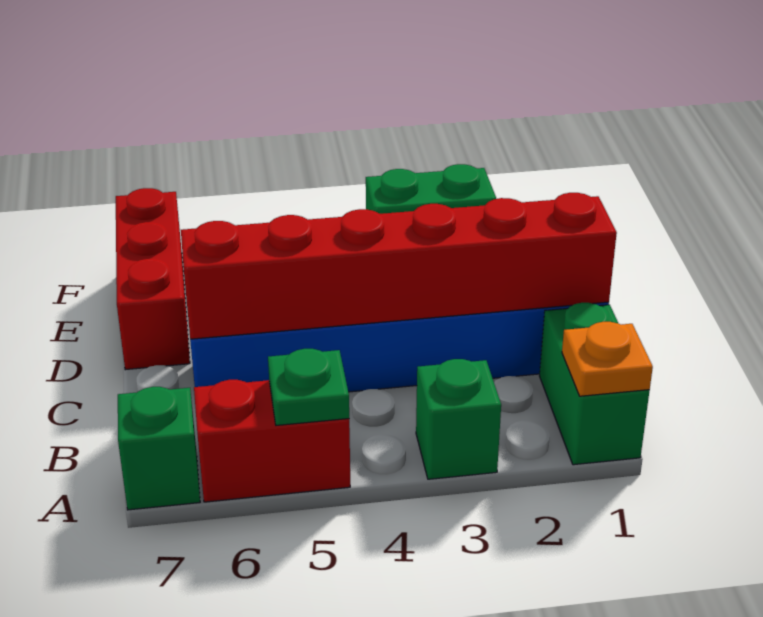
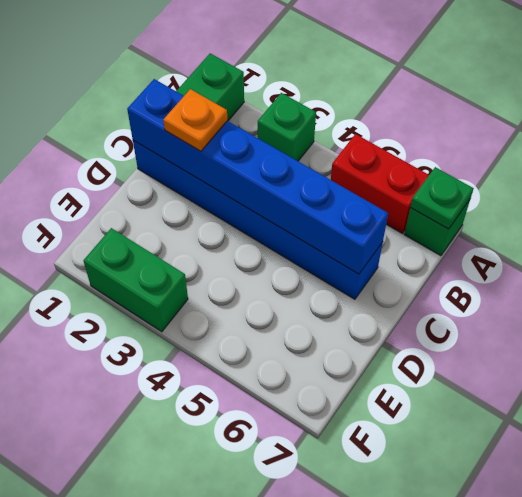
orange plate A1 level 2 -> orange plate C2 level 3
green plate A5 level 2 -> green plate A7 level 2
red brick C1:C6 level 2 -> blue brick C1:C6 level 2
red brick D7:F7 level 1 -> none

